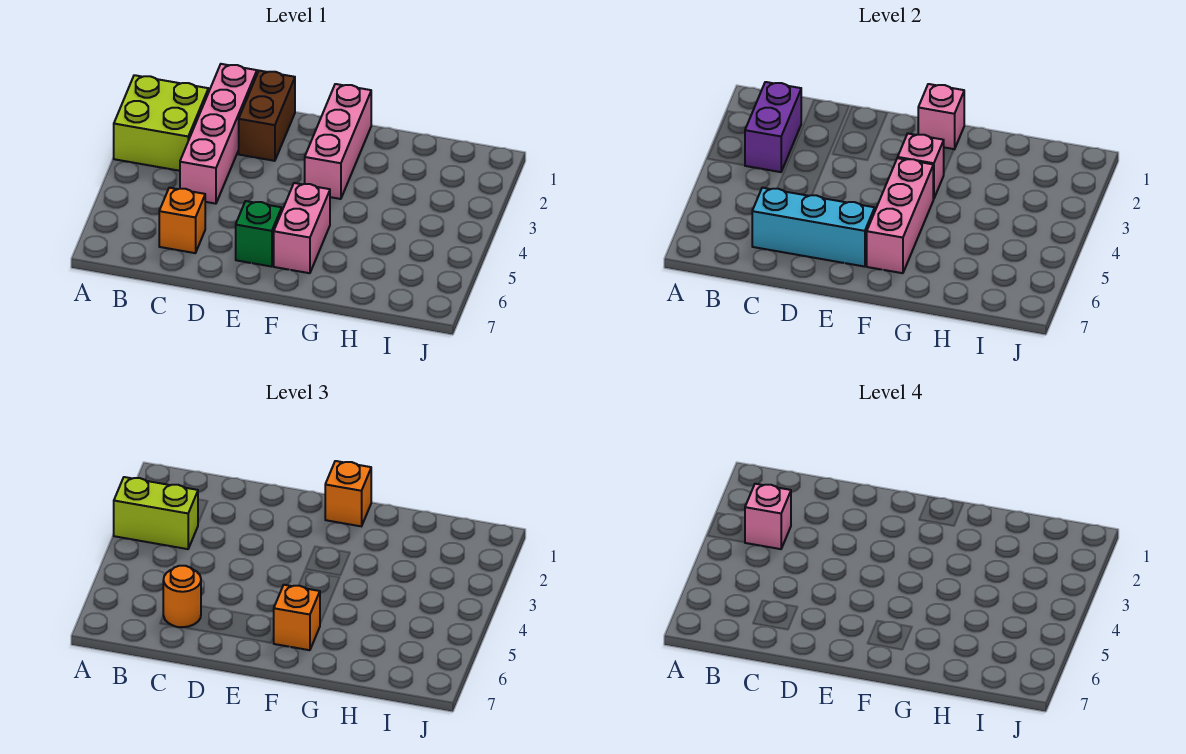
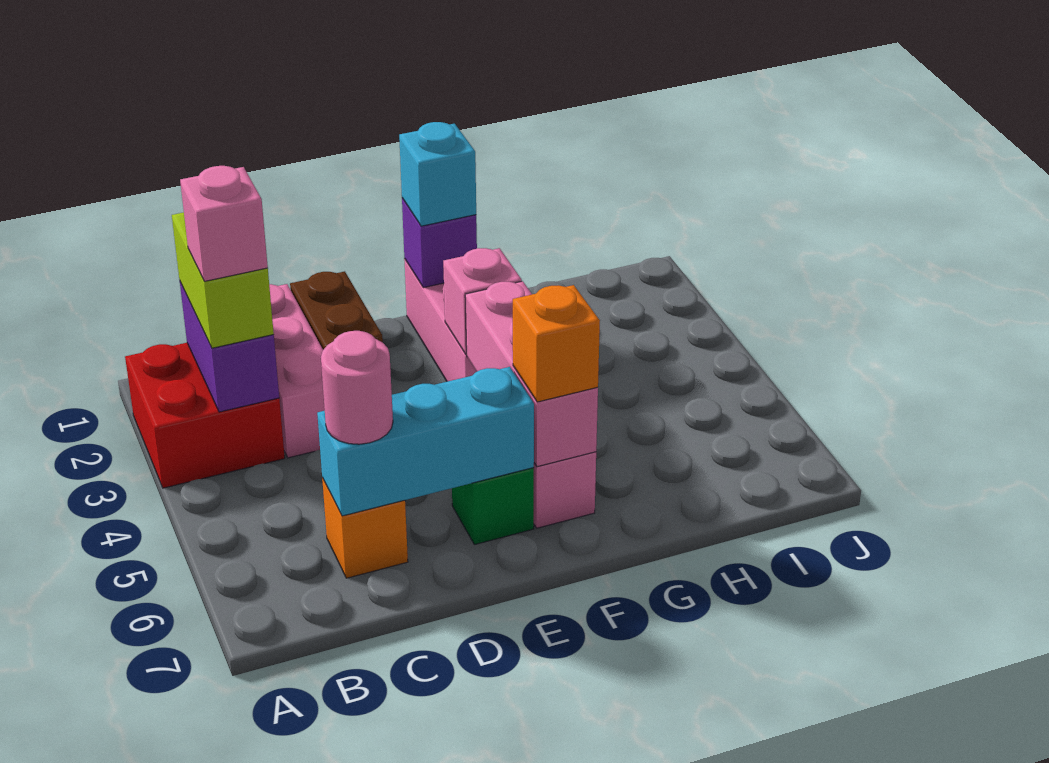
lime brick A2:B3 level 1 -> red brick A2:B3 level 1
lime brick A3:B3 level 3 -> lime brick B2:B3 level 3
pink brick C1:C4 level 1 -> pink brick C1:C3 level 1
orange round brick C6 level 3 -> pink round brick C6 level 3
pink brick F1 level 2 -> purple brick F1 level 2
orange brick F1 level 3 -> cyan brick F1 level 3

